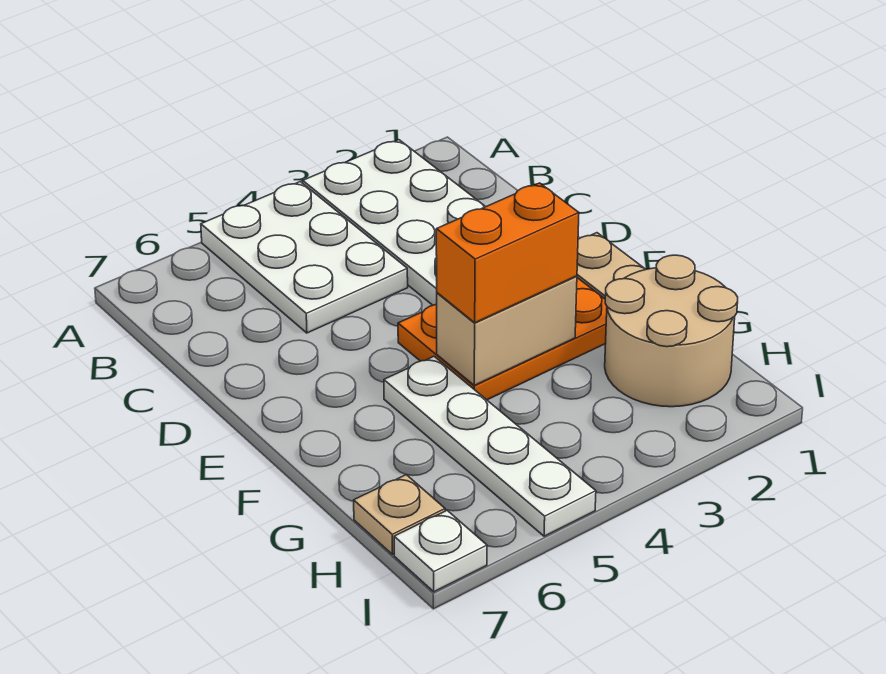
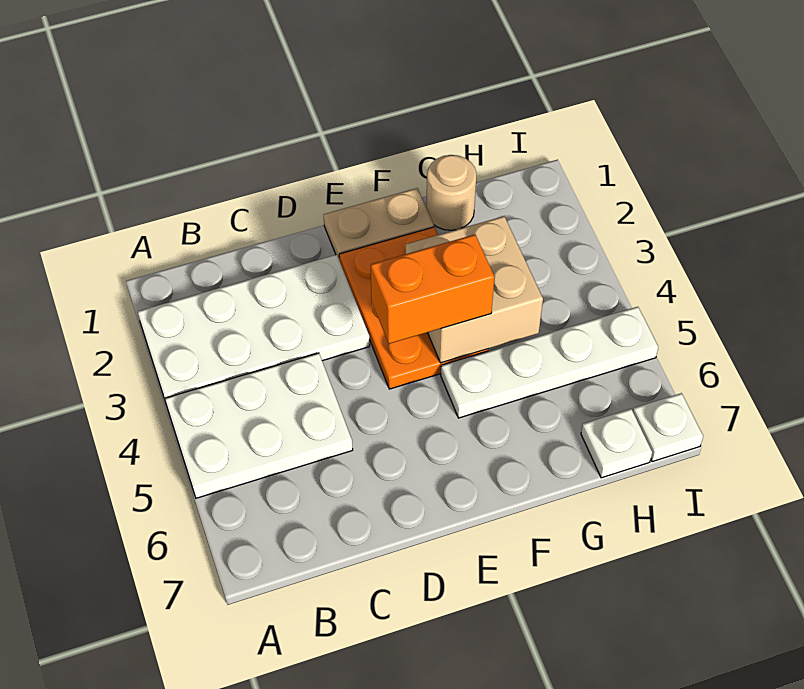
tan brick F3:F4 level 2 -> tan brick F3:G4 level 2
orange brick F3:F4 level 3 -> orange brick E4:F4 level 3
tan round brick G1:H2 level 1 -> tan round brick G1 level 1
tan plate H7 level 1 -> white plate H7 level 1

